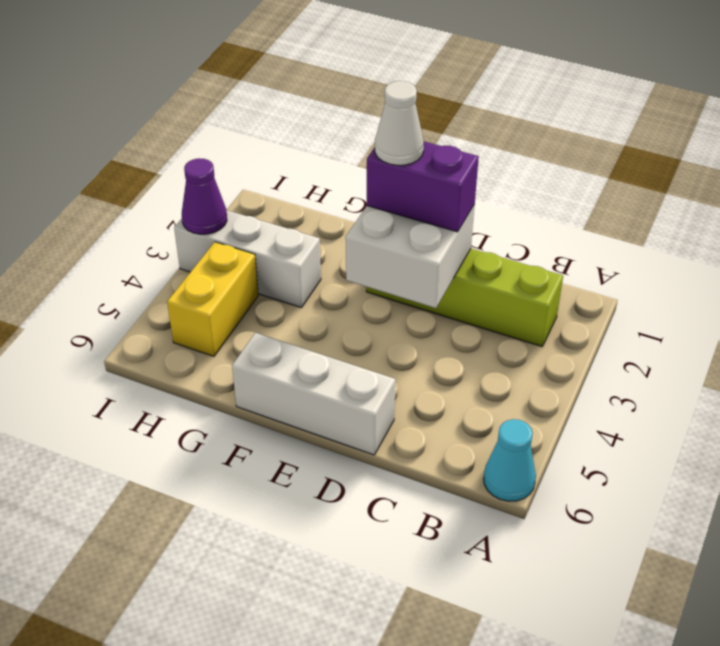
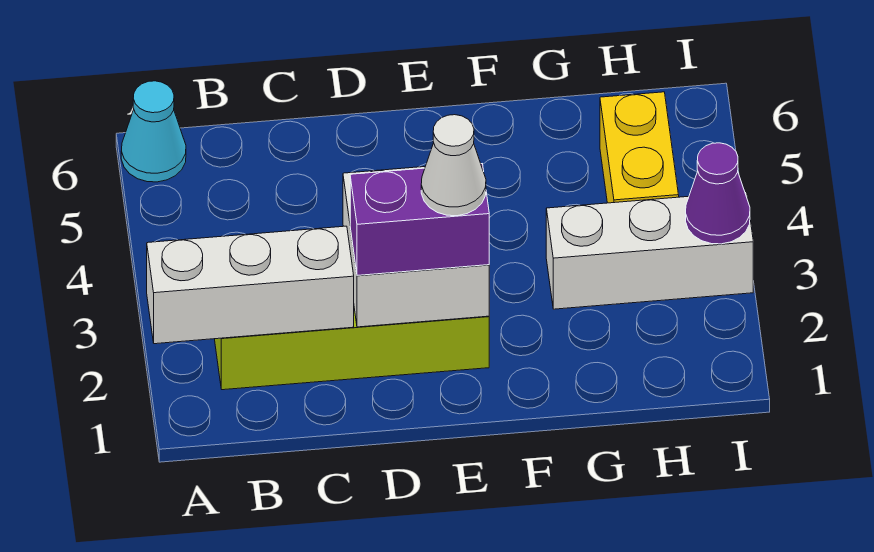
white brick D6:F6 level 1 -> white brick A2:C2 level 2

